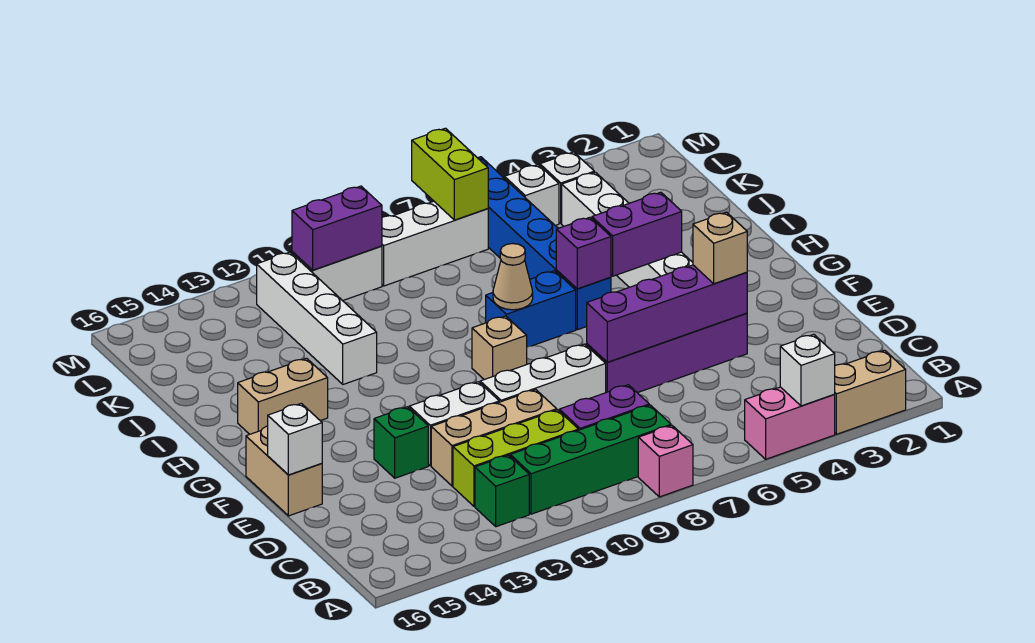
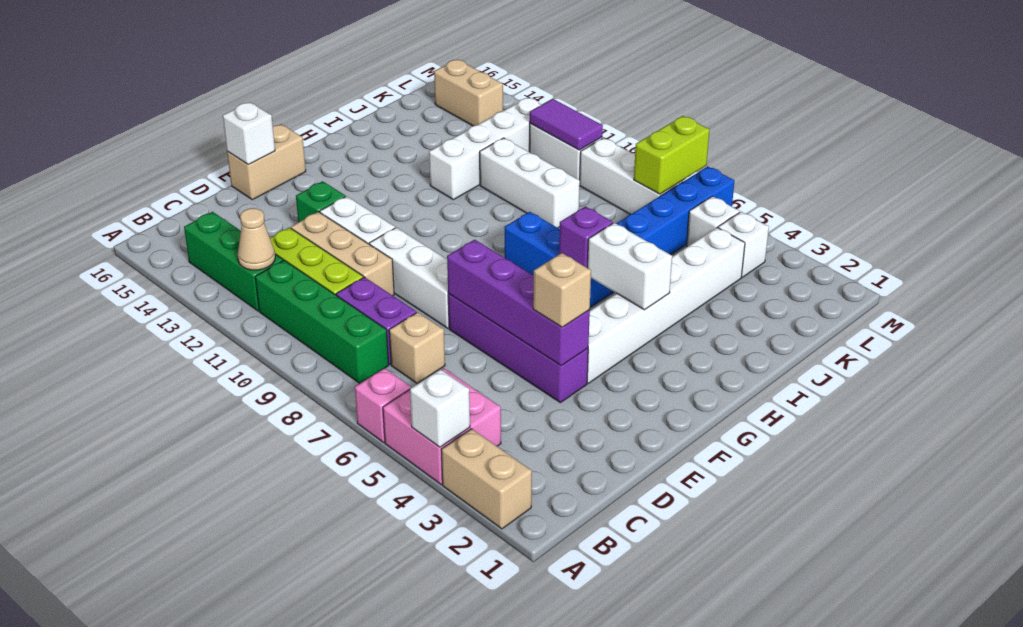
pink brick A4:A5 level 1 -> pink brick A4:B5 level 1
pink brick A8 level 1 -> pink brick A6 level 1
green brick B12 level 1 -> green brick B12:B14 level 1
tan brick G9 level 1 -> tan brick C7 level 1
purple brick H4:H5 level 2 -> white brick H4:H5 level 2
tan cone H8 level 2 -> tan cone B12 level 2
tan brick H14:H15 level 1 -> tan brick L14:L15 level 1
none -> white brick J9:J11 level 1
purple brick L10:L11 level 2 -> purple tile L10:L11 level 2

